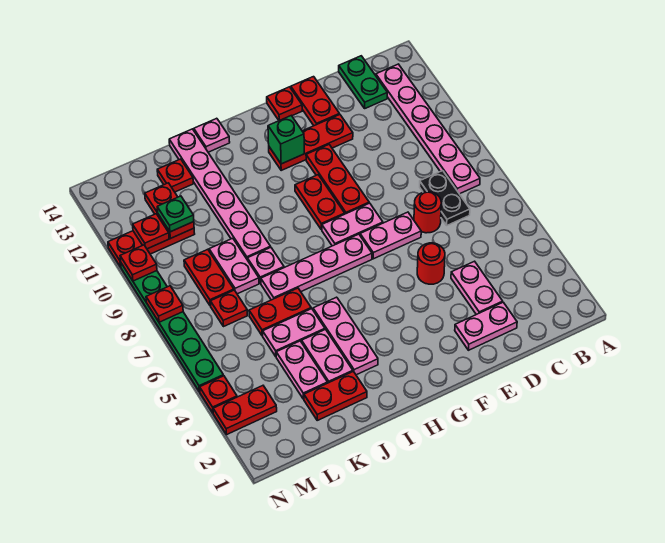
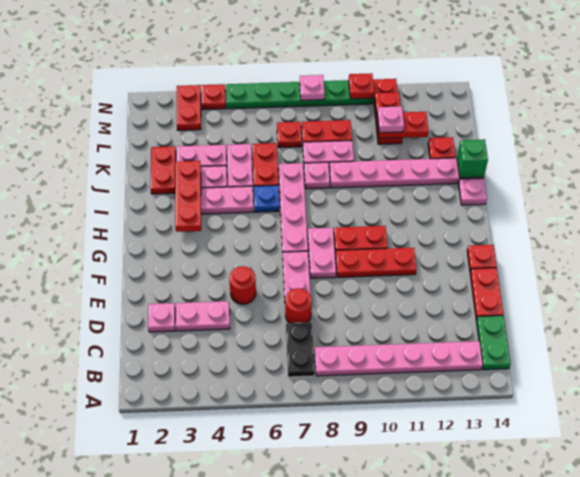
black plate C7:C8 level 1 -> black plate B7:C7 level 1
green plate C13:C14 level 1 -> green plate B14:C14 level 1
pink plate D2:E2 level 1 -> pink plate D2 level 1
red plate E12:G12 level 1 -> red plate H3:J3 level 2
red plate E13:E14 level 1 -> red plate D14:E14 level 1
green brick G12 level 2 -> green brick J14 level 2
none -> blue plate I6 level 1
green plate L11 level 3 -> pink plate L11 level 3
red plate N8 level 2 -> pink plate N8 level 2

